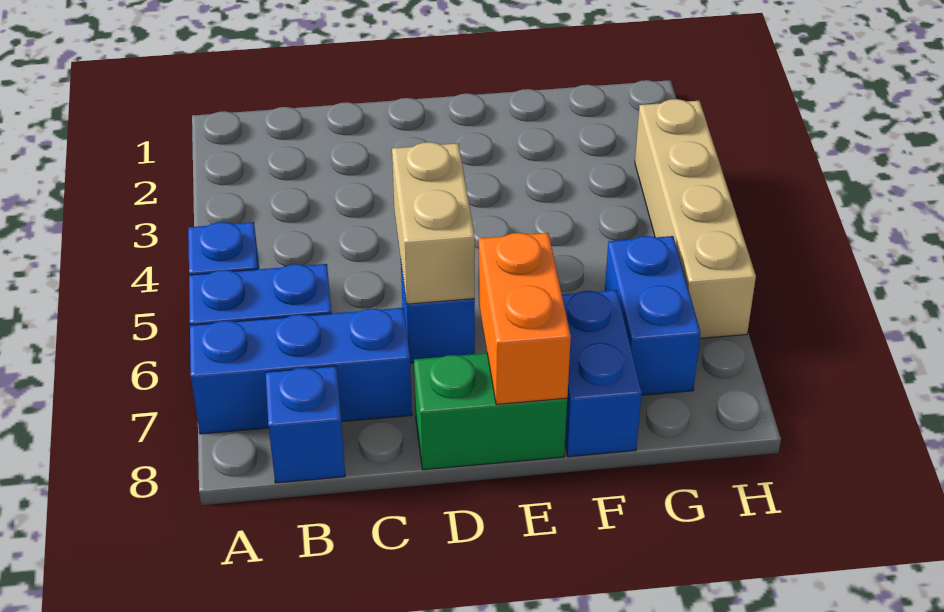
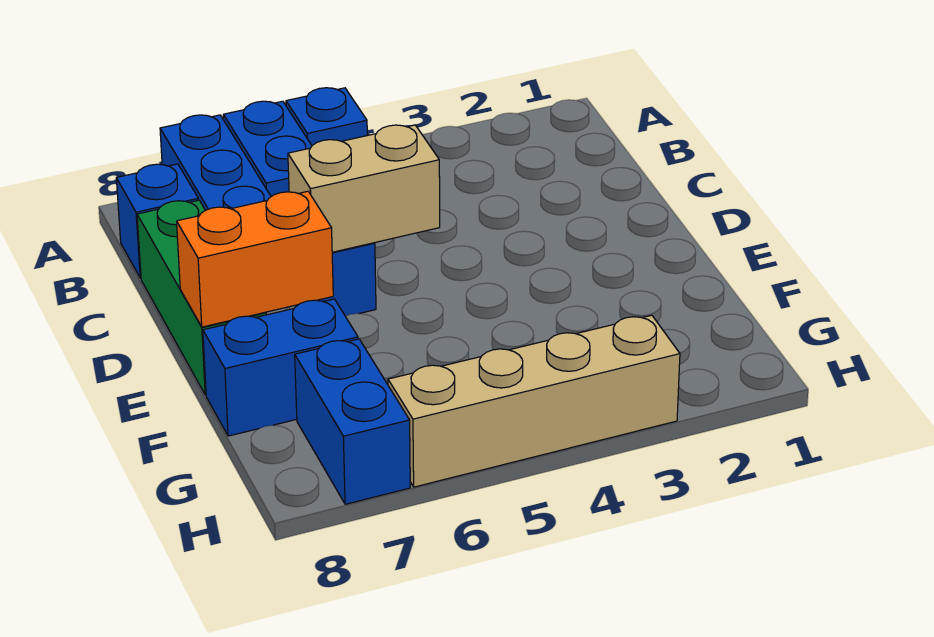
green brick D8:E8 level 1 -> green brick C8:E8 level 1
blue brick G6:G7 level 1 -> blue brick G7:H7 level 1

